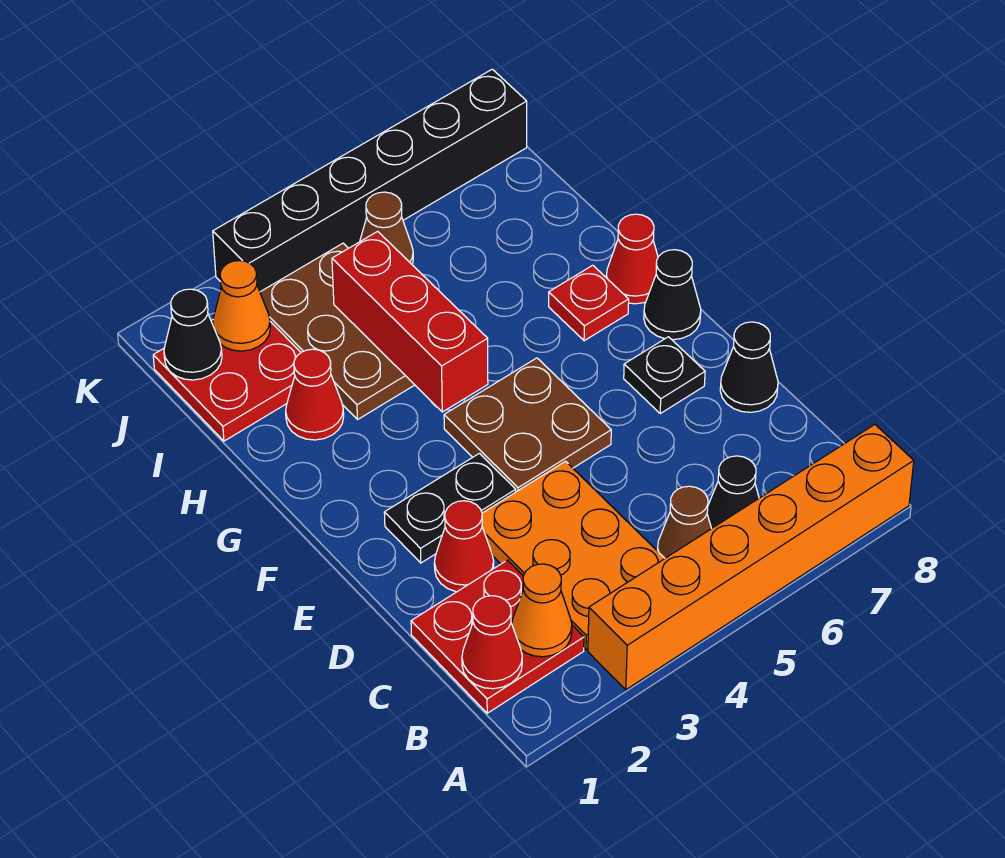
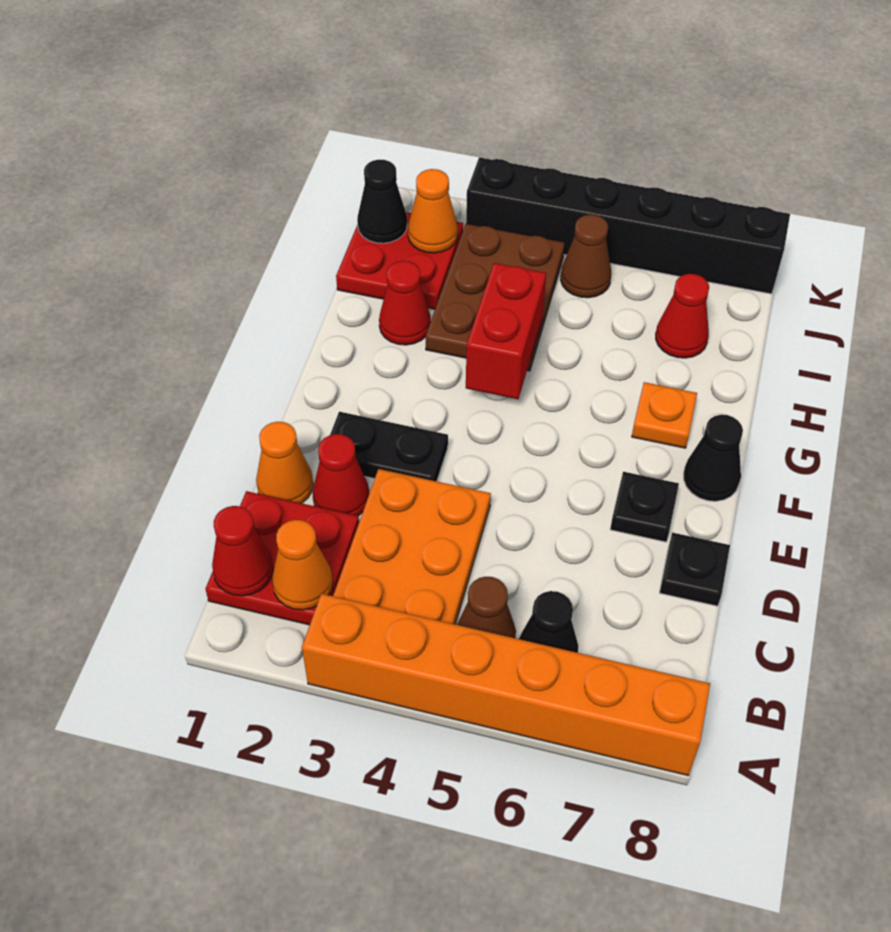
none -> orange cone D1 level 1
black cone D8 level 1 -> black plate D8 level 1
brown plate E4:F5 level 1 -> none
red brick G4:I4 level 2 -> red brick G4:H4 level 2
red plate G7 level 1 -> orange plate G7 level 1
red cone G8 level 1 -> red cone I7 level 1

